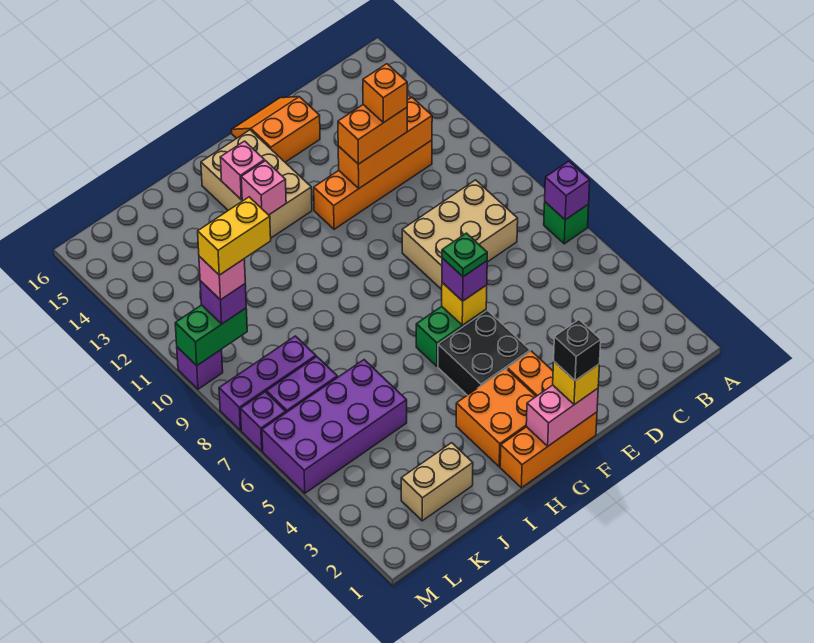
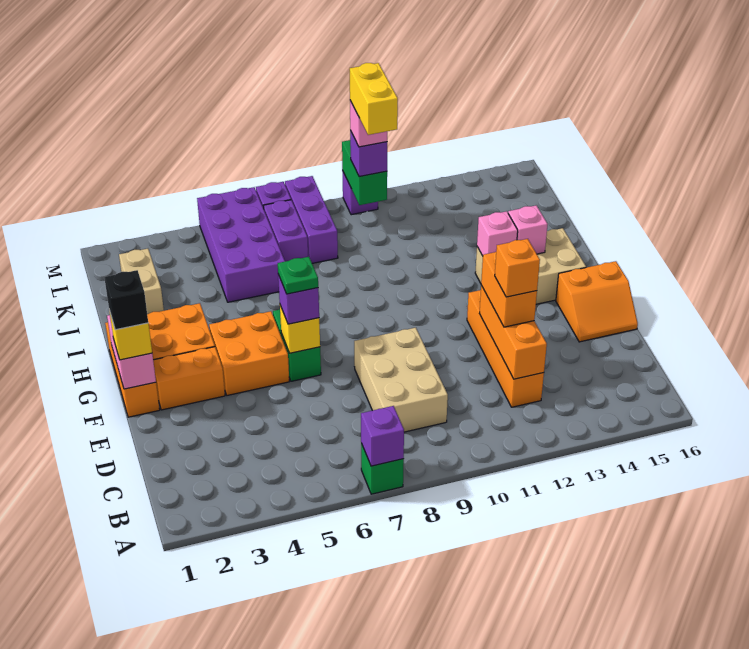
orange slope E15:F16 level 1 top 15 -> orange slope E15:F16 level 1 top F
black brick F4:G5 level 1 -> orange brick F4:G5 level 1

